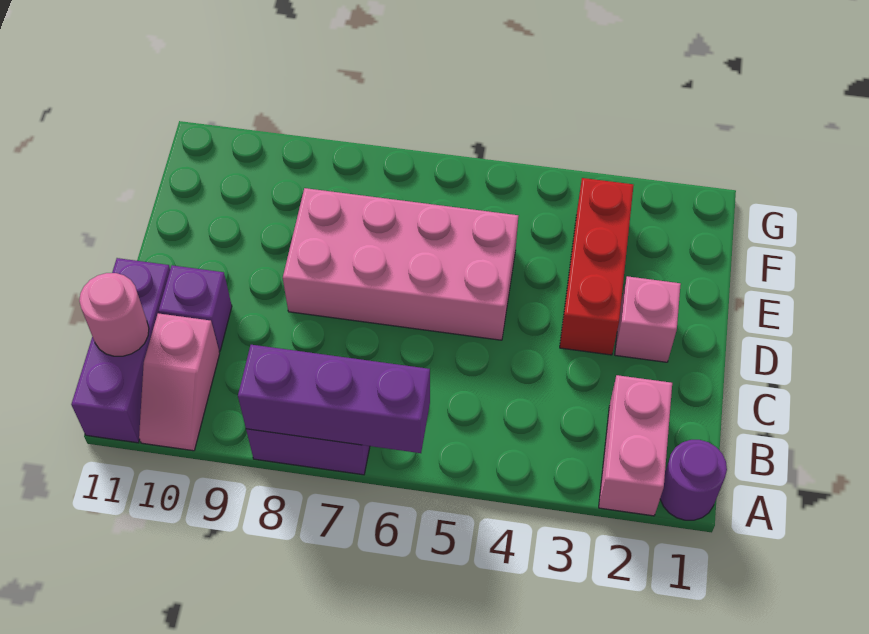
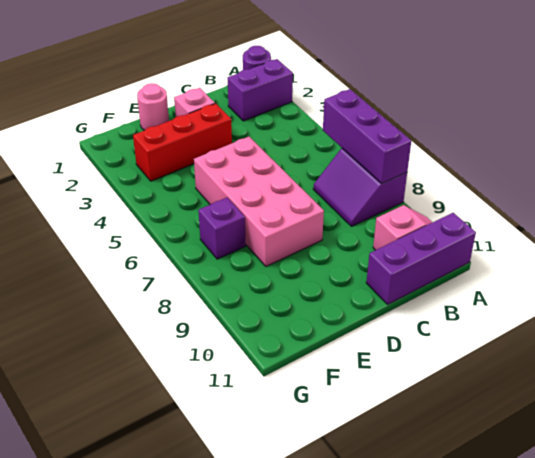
pink brick A2:B2 level 1 -> purple brick A2:B2 level 1
pink round brick B11 level 2 -> pink round brick E1 level 1
purple brick C10 level 1 -> purple brick F7 level 1

